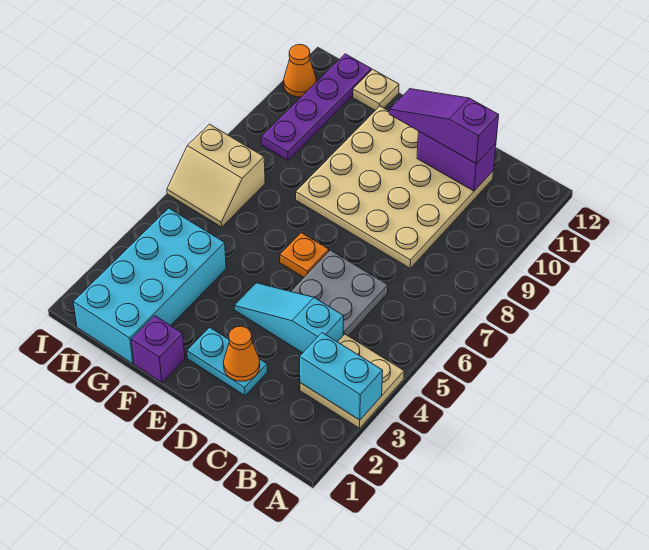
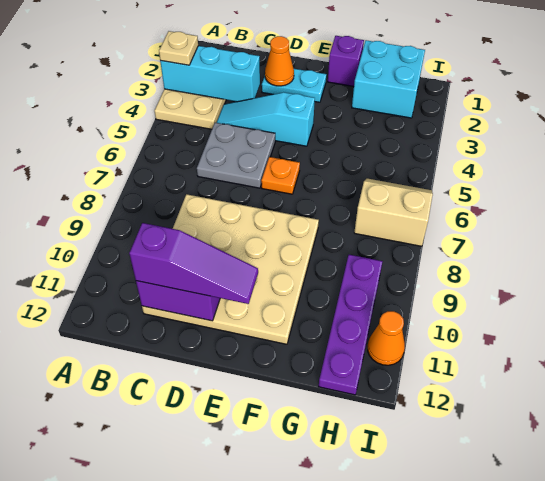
cyan brick A3:B3 level 2 -> cyan brick A3:C3 level 2
cyan slope C4:E4 level 1 top C -> cyan slope C4:E4 level 1 top E
cyan brick G1:H4 level 1 -> cyan brick G1:H2 level 1
tan plate G12 level 1 -> tan plate A3 level 3

